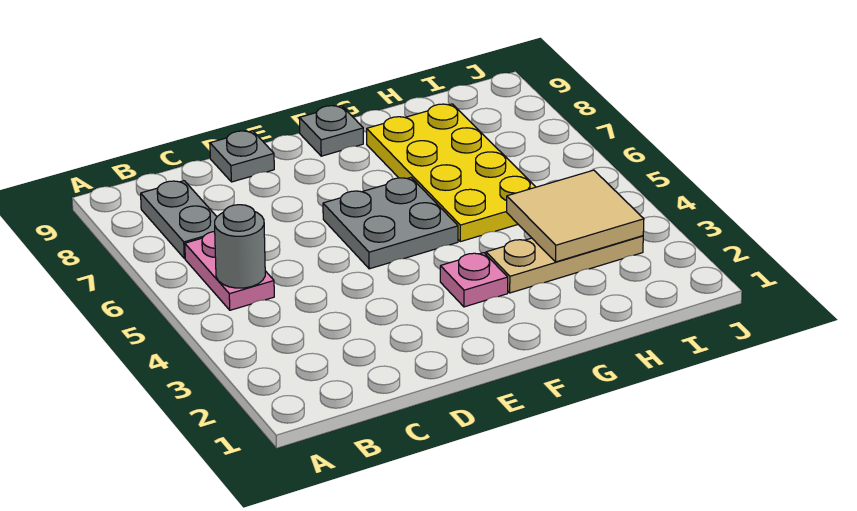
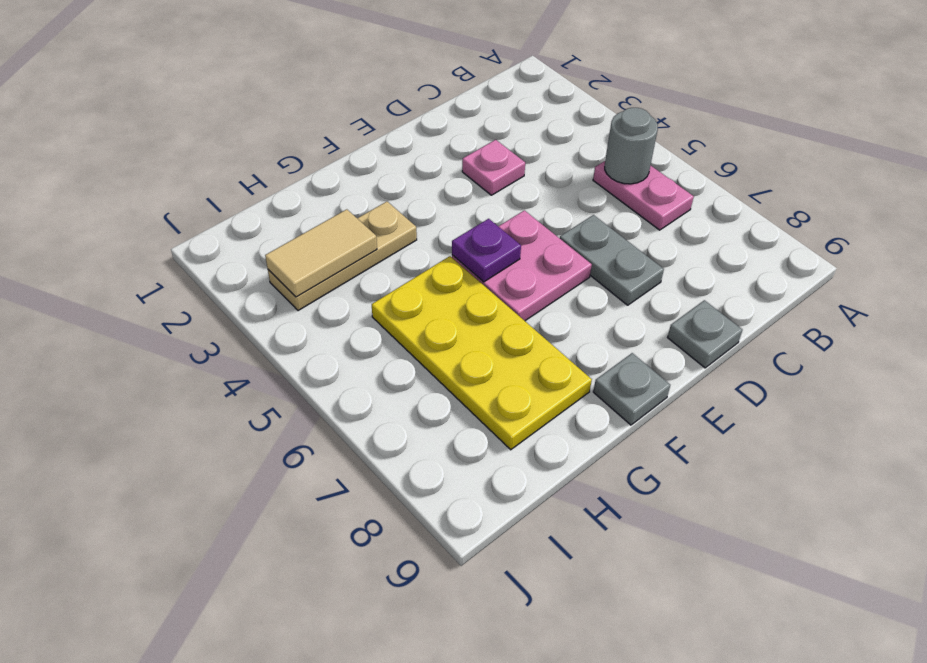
grey plate B7:B8 level 1 -> grey plate D6:D7 level 1
grey plate E5:F6 level 1 -> pink plate E5:F6 level 1
pink plate F3 level 1 -> pink plate D3 level 1
none -> purple plate F5 level 2
tan tile H3:I4 level 2 -> tan tile H3:I3 level 2

